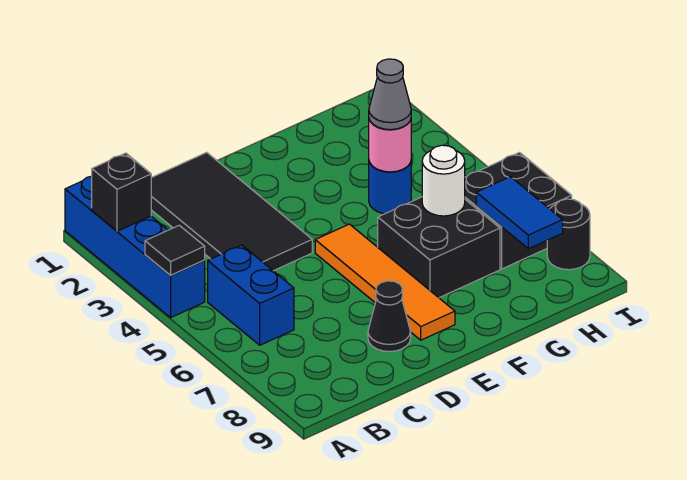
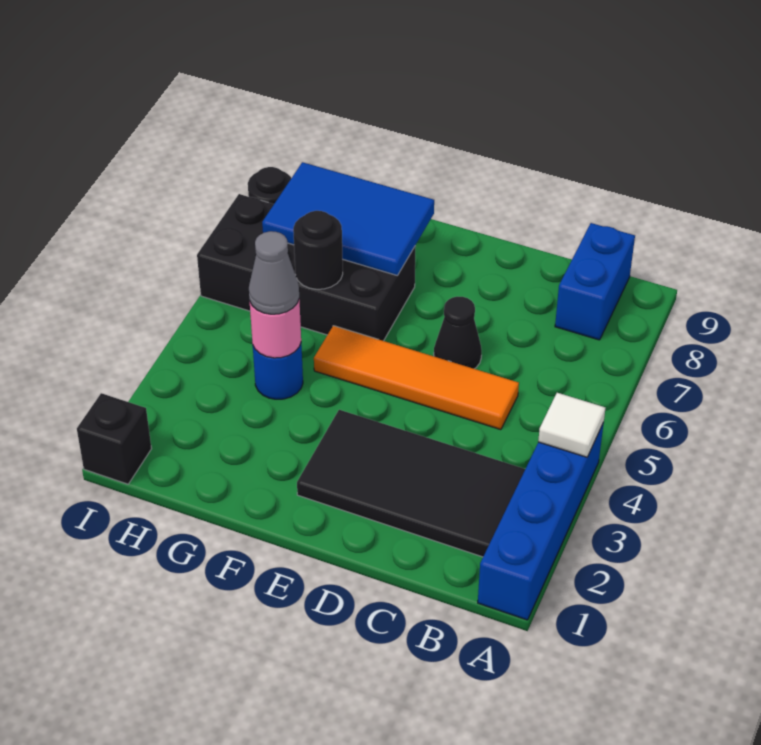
black brick A2 level 2 -> black brick I1 level 1
black tile A4 level 2 -> white tile A4 level 2
blue brick B5:B6 level 1 -> blue brick B8:B9 level 1
black tile C1:D4 level 1 -> black tile B2:E3 level 1
black cone D8 level 1 -> black cone D6 level 1
orange tile E5:E8 level 1 -> orange tile C5:F5 level 1
white round brick G6 level 2 -> black round brick G6 level 2
blue tile H7:H8 level 2 -> blue tile F7:H8 level 2

